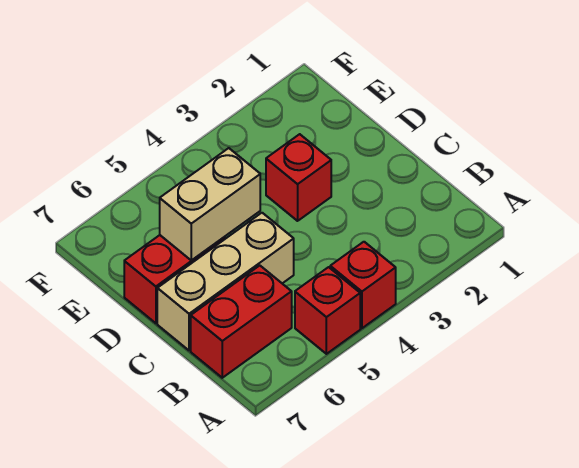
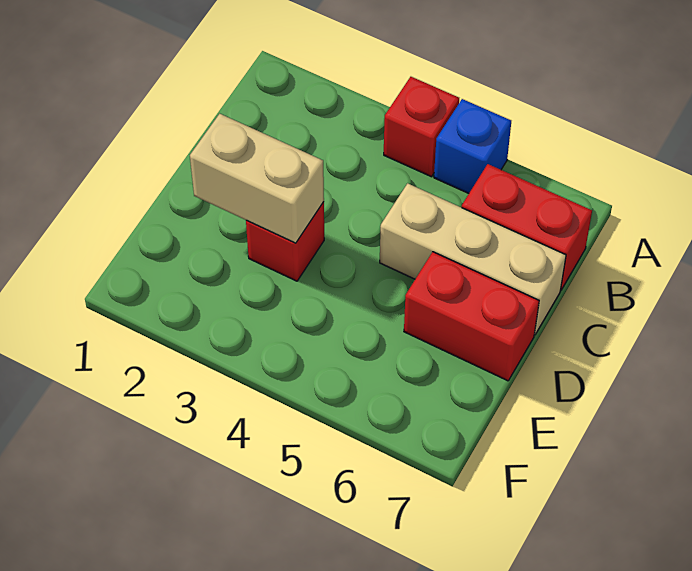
red brick A5 level 1 -> blue brick A5 level 1
tan brick D5:D6 level 2 -> tan brick D2:D3 level 2

